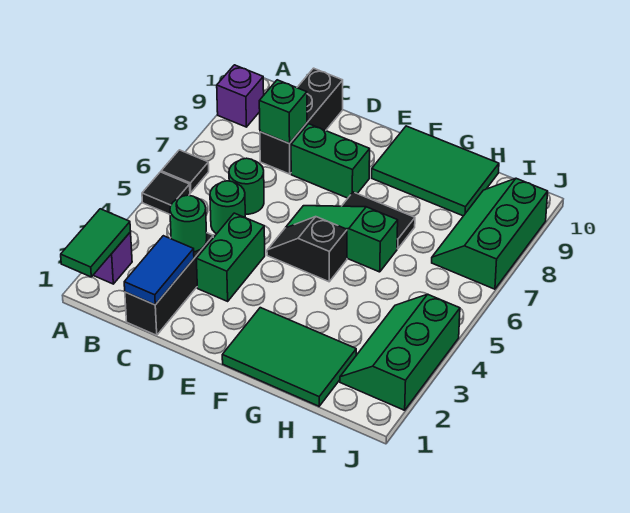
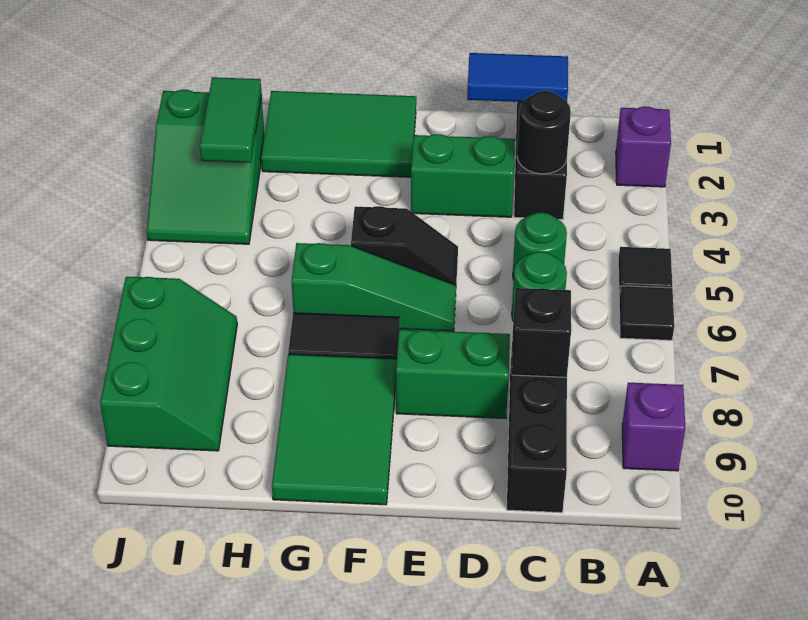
green tile A1:A2 level 2 -> green tile I2:I3 level 2
blue tile C1:C2 level 2 -> blue tile C1:D1 level 2
green round brick C3 level 2 -> black round brick C3 level 2
green brick C8 level 2 -> black brick C8 level 2
green brick D3:D4 level 1 -> green brick D3:E3 level 1
green tile F9:H10 level 1 -> green tile F8:G10 level 1
green slope I2:J4 level 1 top J -> green slope I2:J4 level 1 top 2

